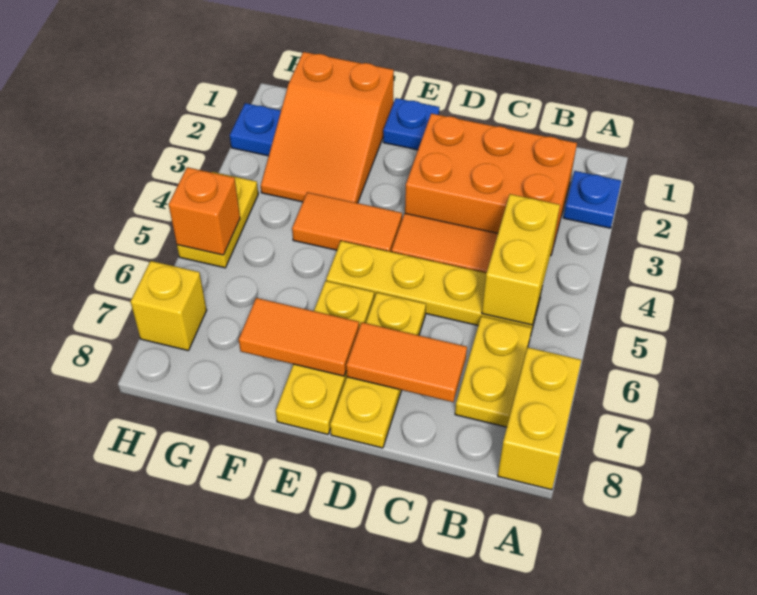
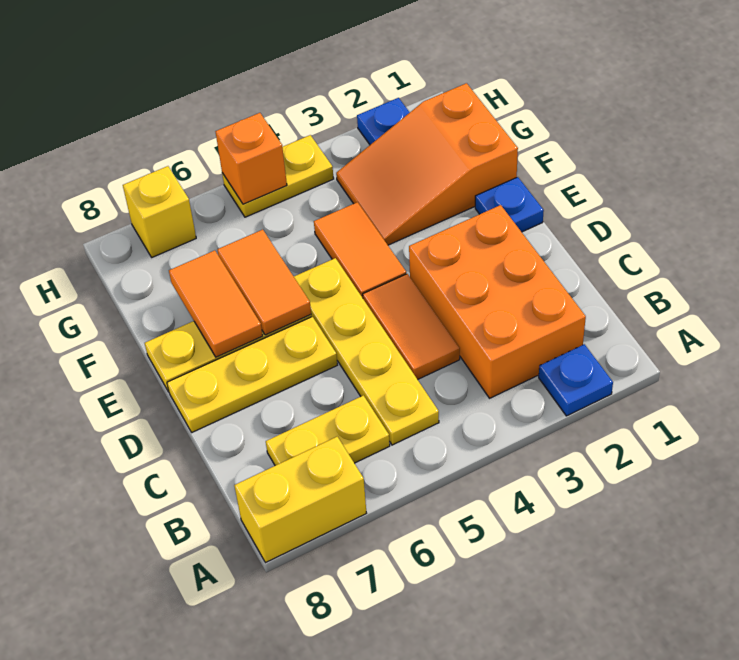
yellow brick B4:B5 level 2 -> none
orange tile C7:D7 level 2 -> orange tile E6:F6 level 2

